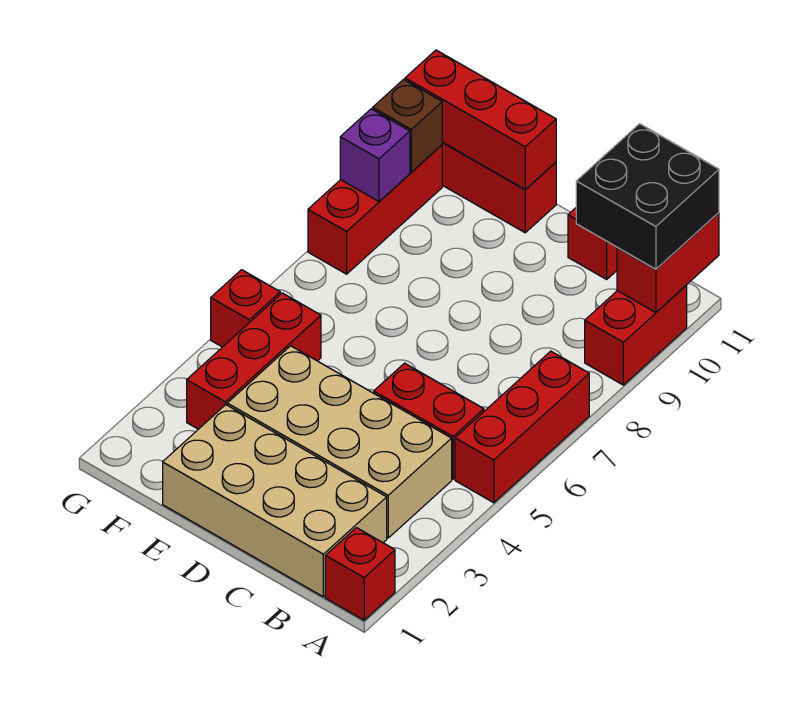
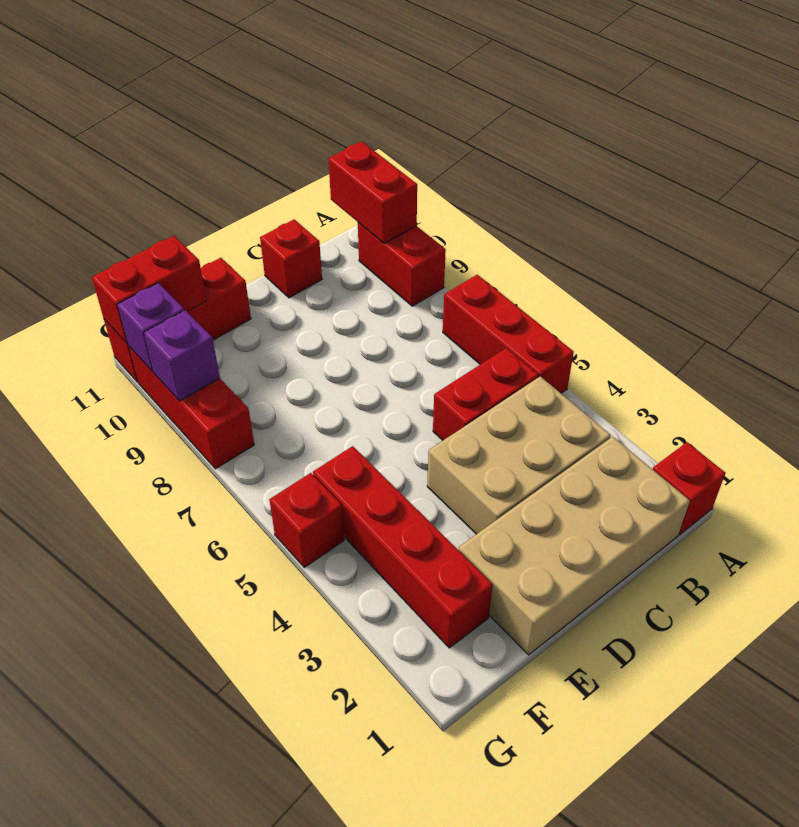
black brick A10:B11 level 3 -> none
tan brick B3:E4 level 1 -> tan brick B3:D4 level 1
red brick E11:G11 level 2 -> red brick F11:G11 level 2
red brick F3:F5 level 1 -> red brick F2:F5 level 1
brown brick G10 level 2 -> purple brick G10 level 2

